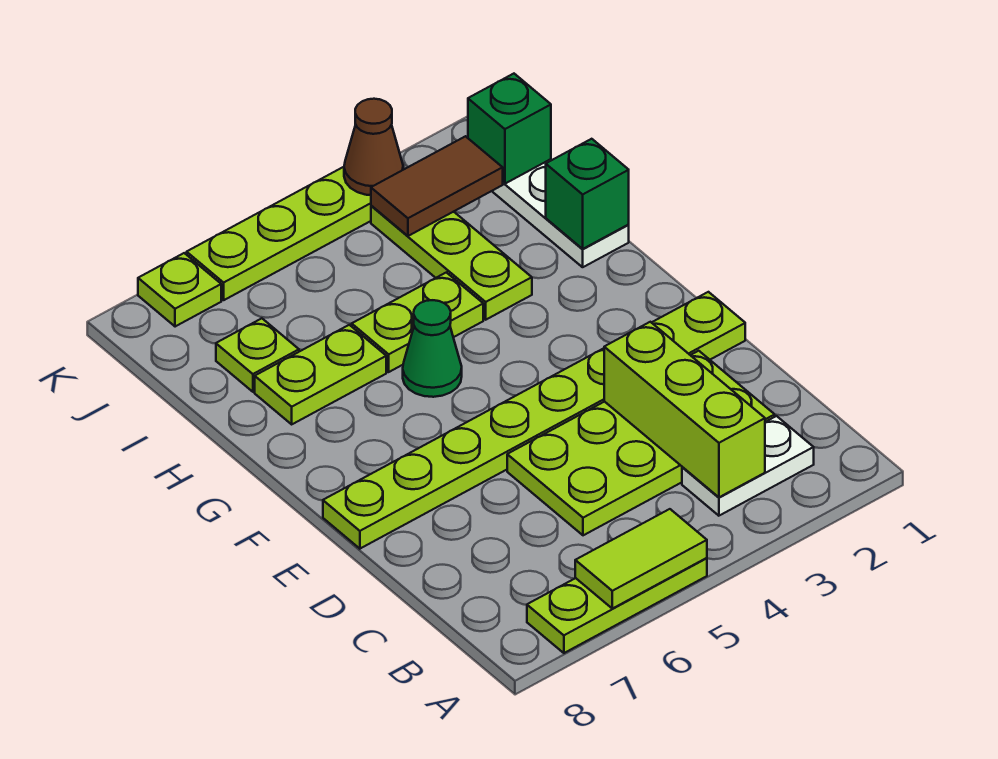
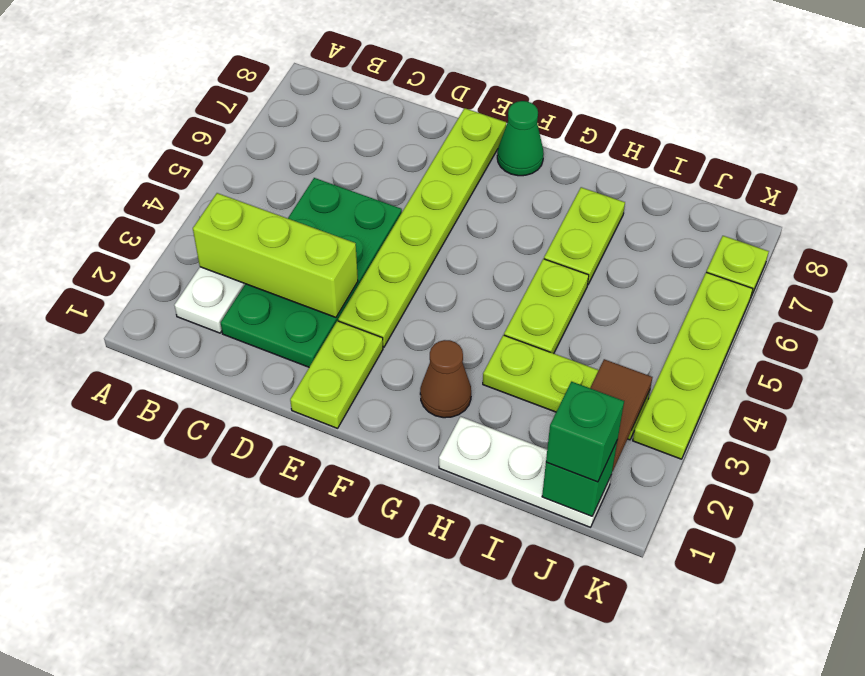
lime plate A5:A7 level 1 -> none
lime tile A5:A6 level 2 -> none
lime plate C2:D5 level 1 -> green plate C2:D5 level 1
green cone G5 level 1 -> green cone F8 level 1
green brick H1 level 2 -> green brick J1 level 3
lime plate I7 level 1 -> none
brown cone K3 level 2 -> brown cone G2 level 1

